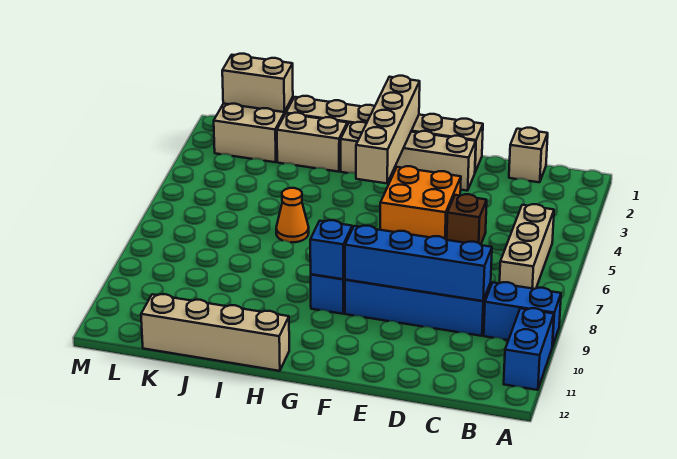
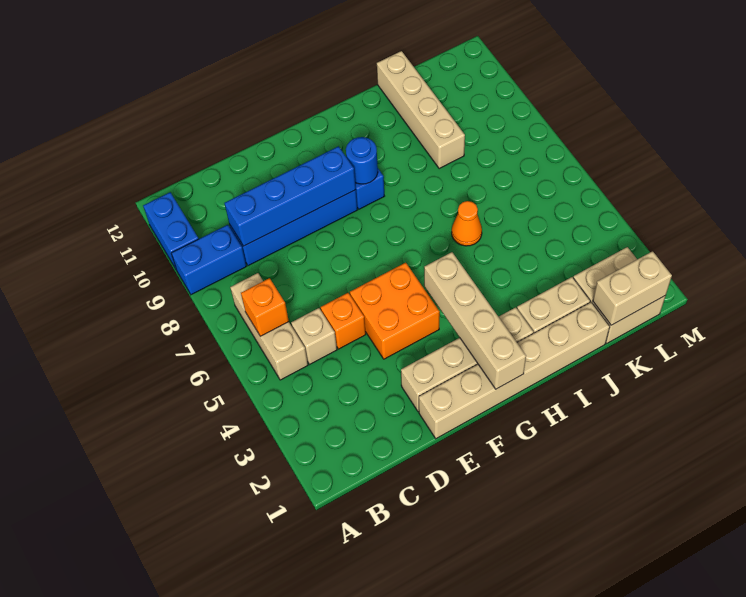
none -> orange brick B6 level 2
tan brick C1 level 1 -> tan brick C5 level 1
brown brick D5 level 1 -> orange brick D5 level 1
blue brick G9 level 2 -> blue round brick G9 level 2
tan brick H12:K12 level 1 -> tan brick J9:J12 level 1

